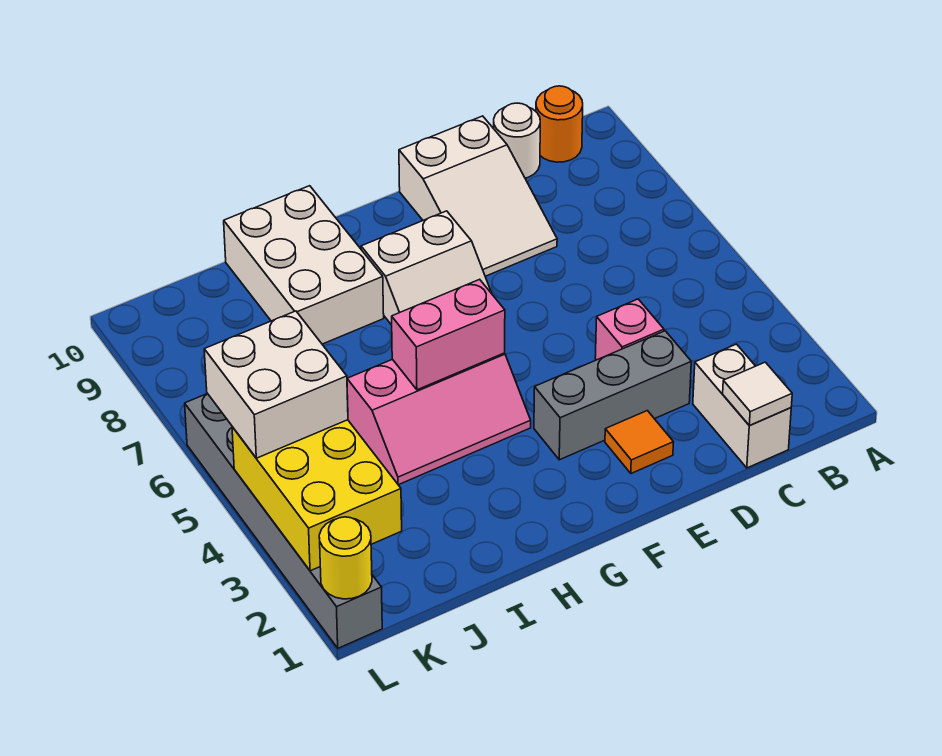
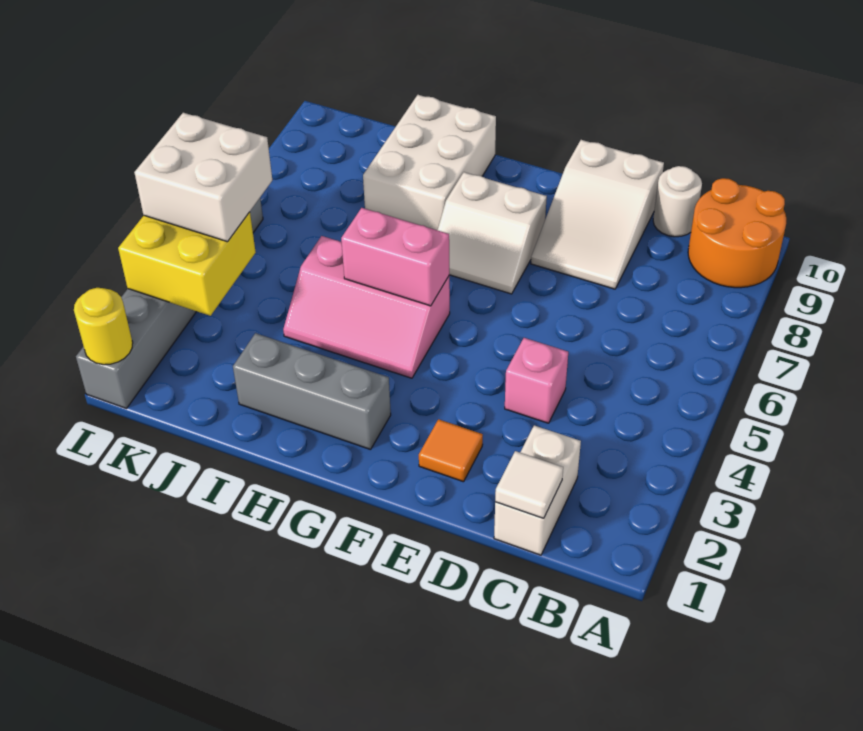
orange round brick B10 level 1 -> orange round brick A9:B10 level 1
grey brick D3:F3 level 1 -> grey brick G2:I2 level 1
yellow brick K2:L4 level 2 -> yellow brick K3:L4 level 2

